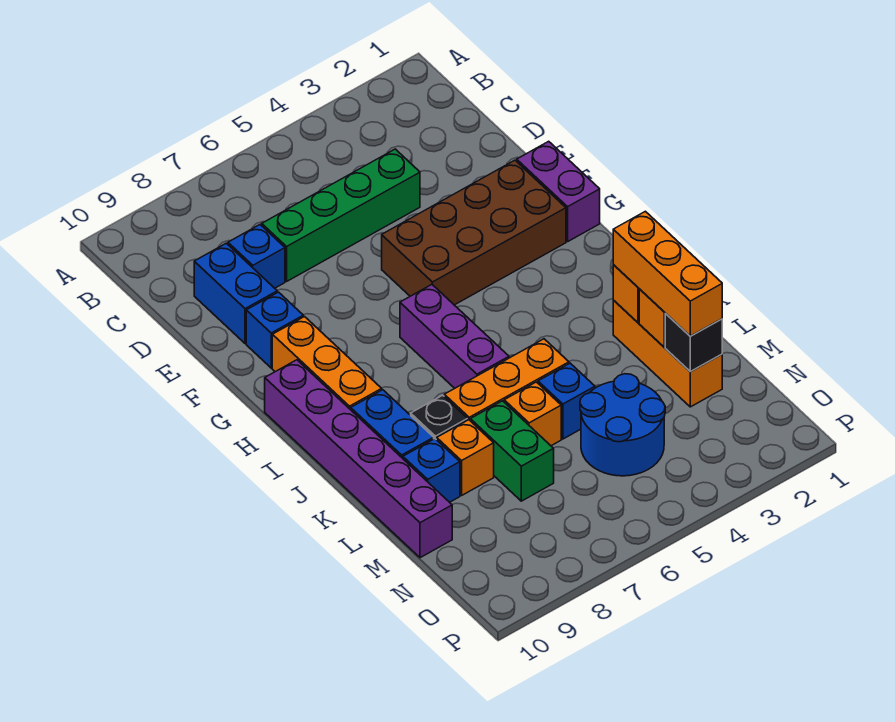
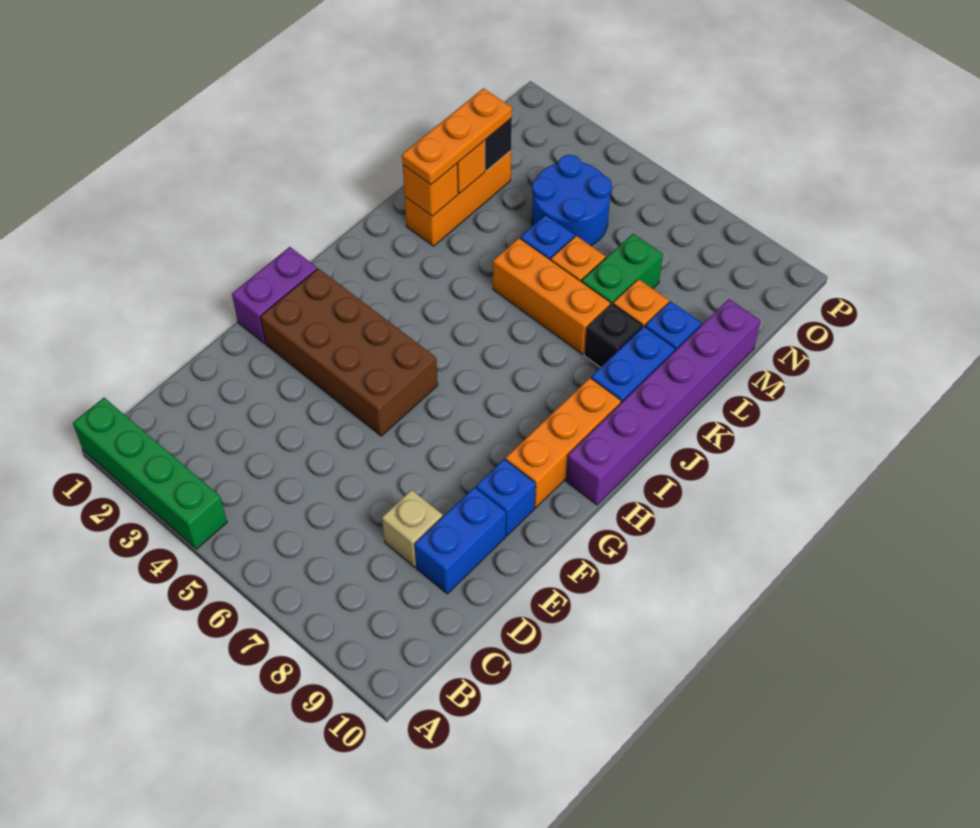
green brick D4:D7 level 1 -> green brick A1:A4 level 1
blue brick D8 level 1 -> tan brick D8 level 1
purple brick H6:J6 level 1 -> none
orange brick K2:M2 level 3 -> orange plate K2:M2 level 3

